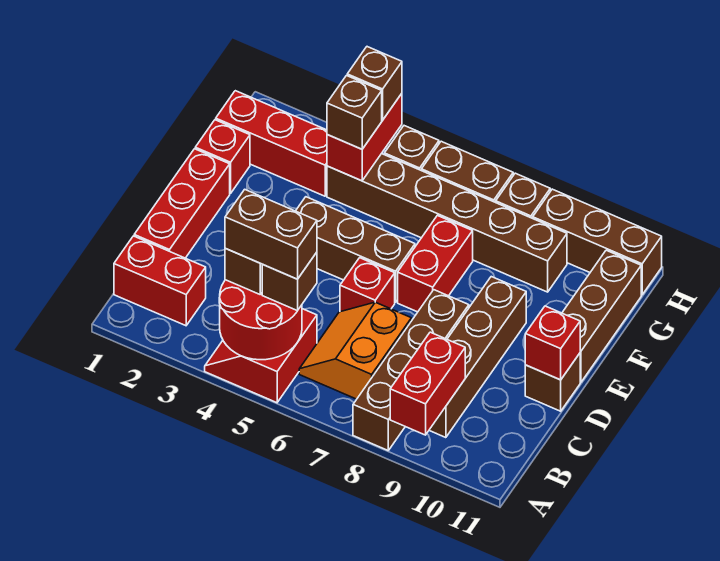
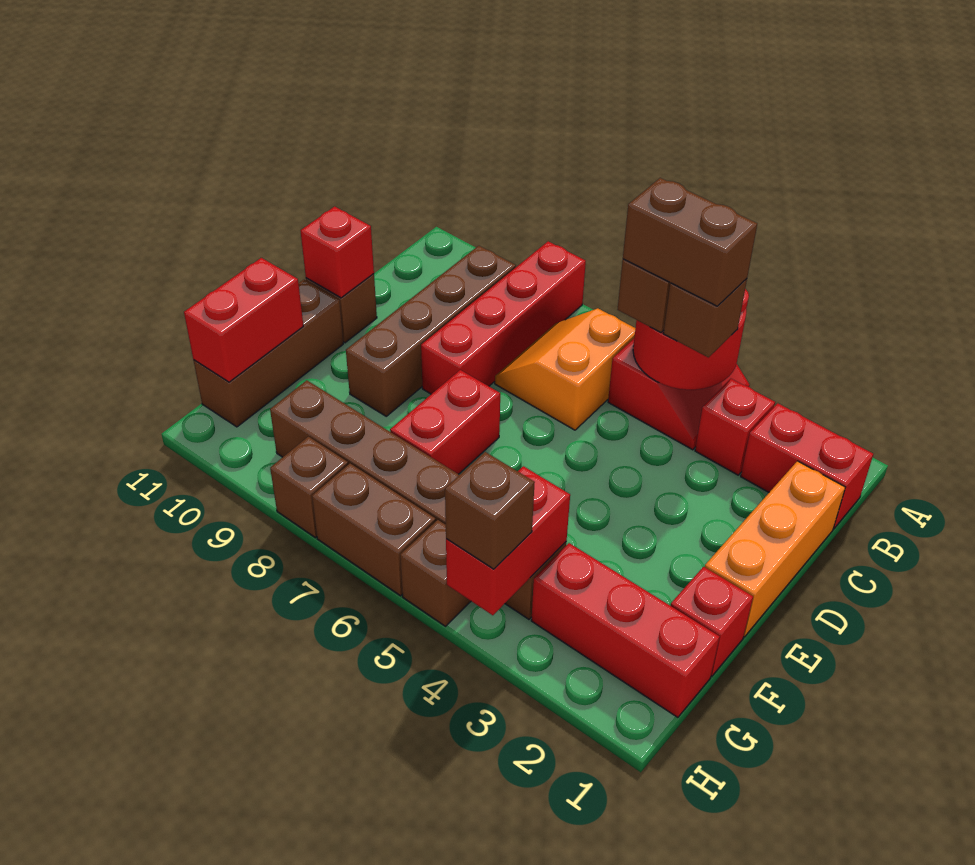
brown brick A8:D8 level 1 -> red brick A8:D8 level 1
red brick A9:B9 level 2 -> red brick F11:G11 level 2
orange slope B6:C7 level 1 top 7 -> orange slope B6:C7 level 1 top 6
red brick C1:E1 level 1 -> orange brick C1:E1 level 1
red brick D6 level 1 -> red brick B3 level 1
brown brick E4:E6 level 1 -> none
brown brick G4 level 3 -> none
brown brick H9:H11 level 1 -> none

